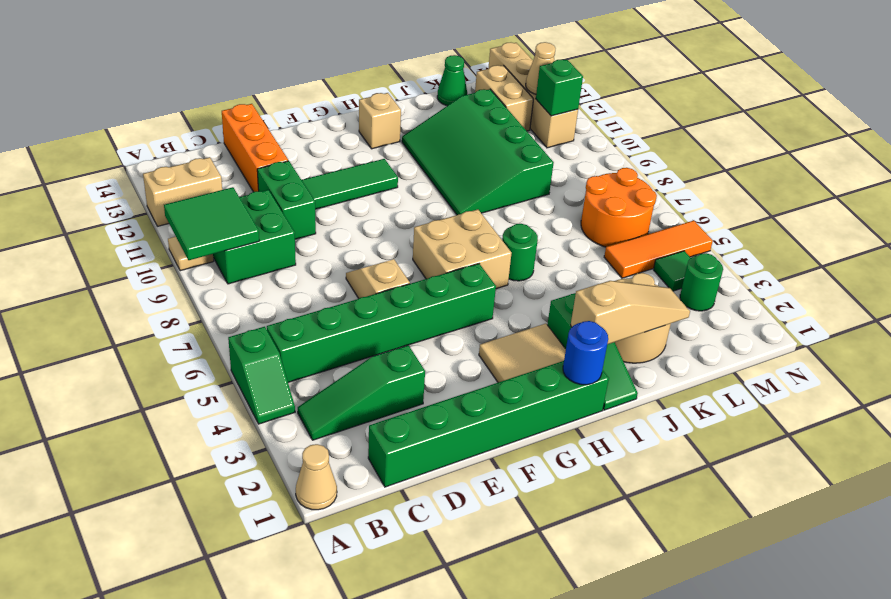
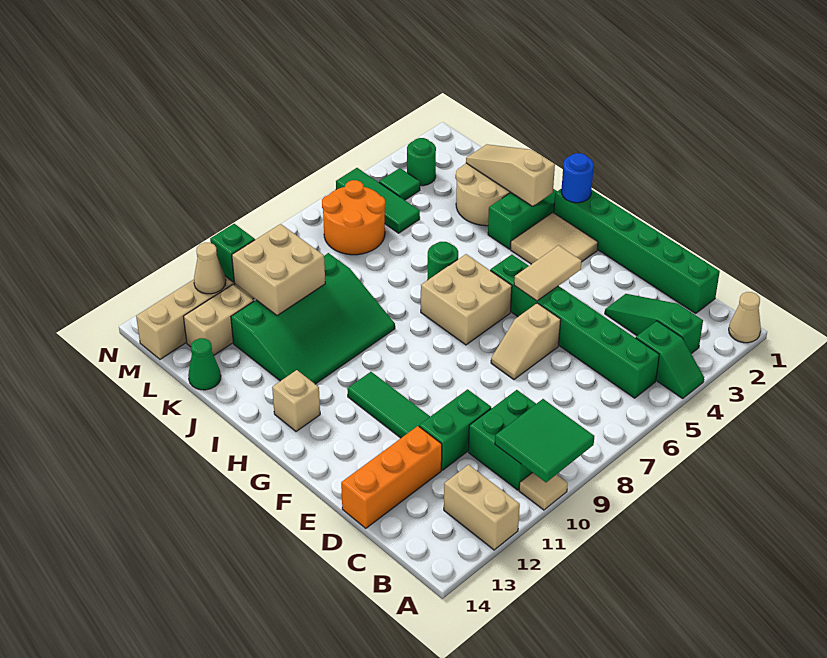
green slope A4:A5 level 1 top 5 -> green slope A4:B4 level 1 top B
green slope B3:D3 level 1 top D -> green slope B3:D3 level 1 top B
none -> tan tile F4:F5 level 2
none -> tan brick K10:L11 level 2
orange tile L5:N5 level 1 -> green tile L5:N5 level 1

